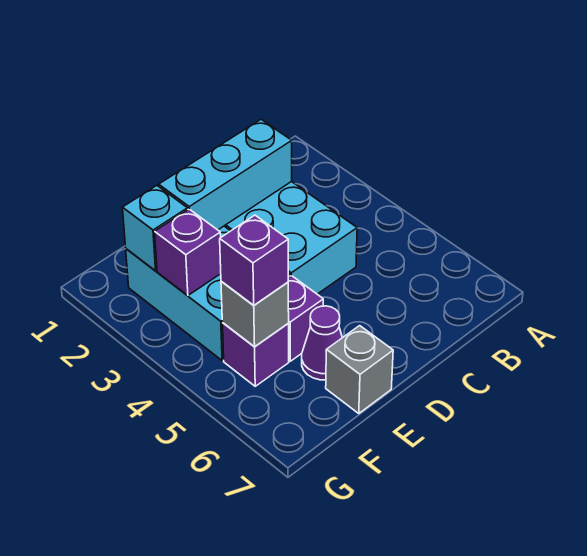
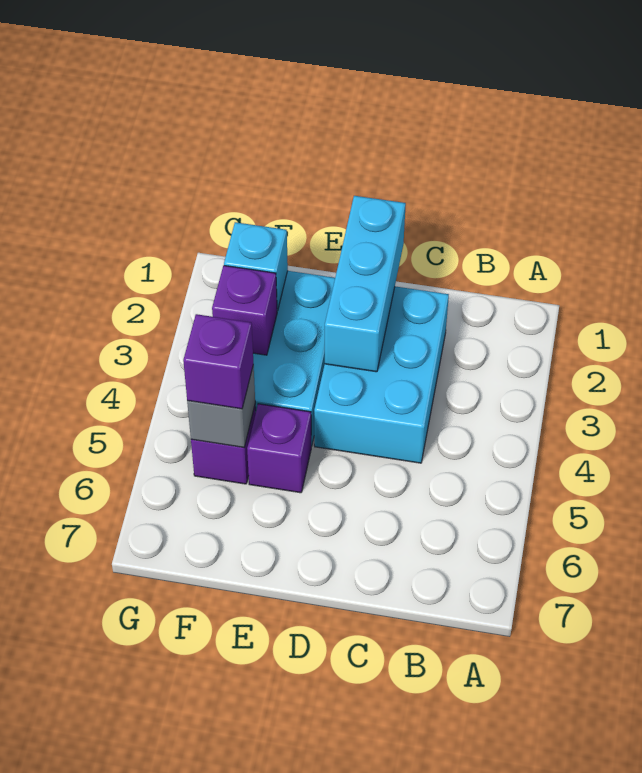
cyan brick C2:E2 level 2 -> cyan brick D1:D3 level 2
purple cone E6 level 1 -> none
grey brick E7 level 1 -> none

